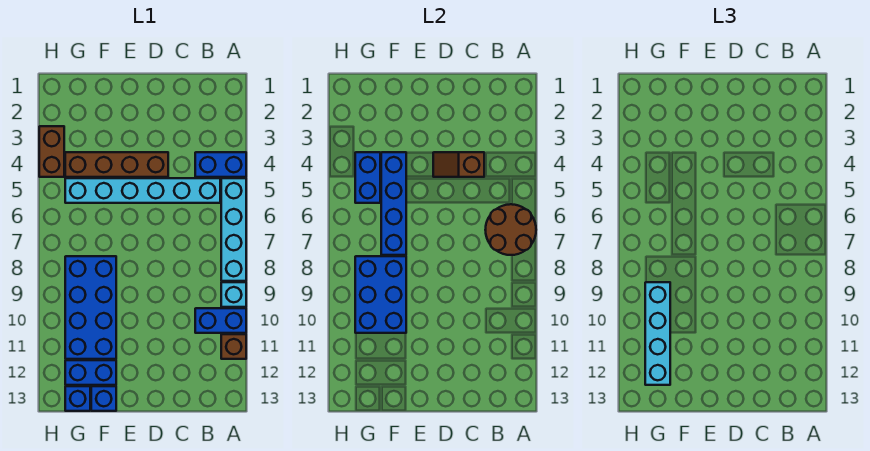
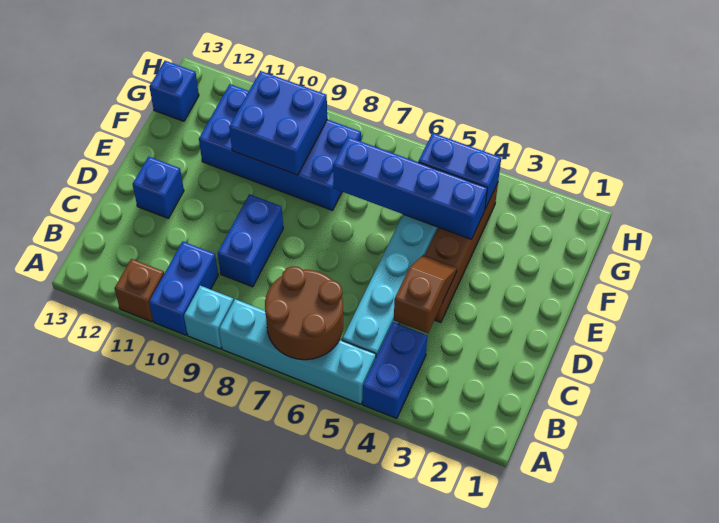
blue brick F8:G10 level 2 -> blue brick F9:G10 level 2
blue brick F12:G12 level 1 -> blue brick C9:D9 level 1
blue brick F13 level 1 -> blue brick D12 level 1
cyan brick G9:G12 level 3 -> none
brown brick H3:H4 level 1 -> none

